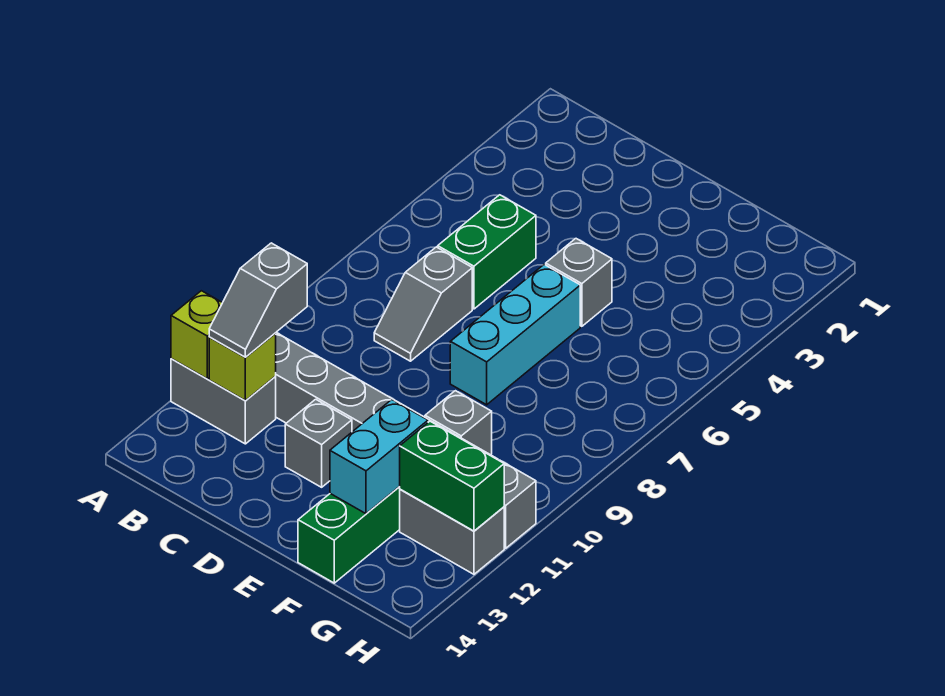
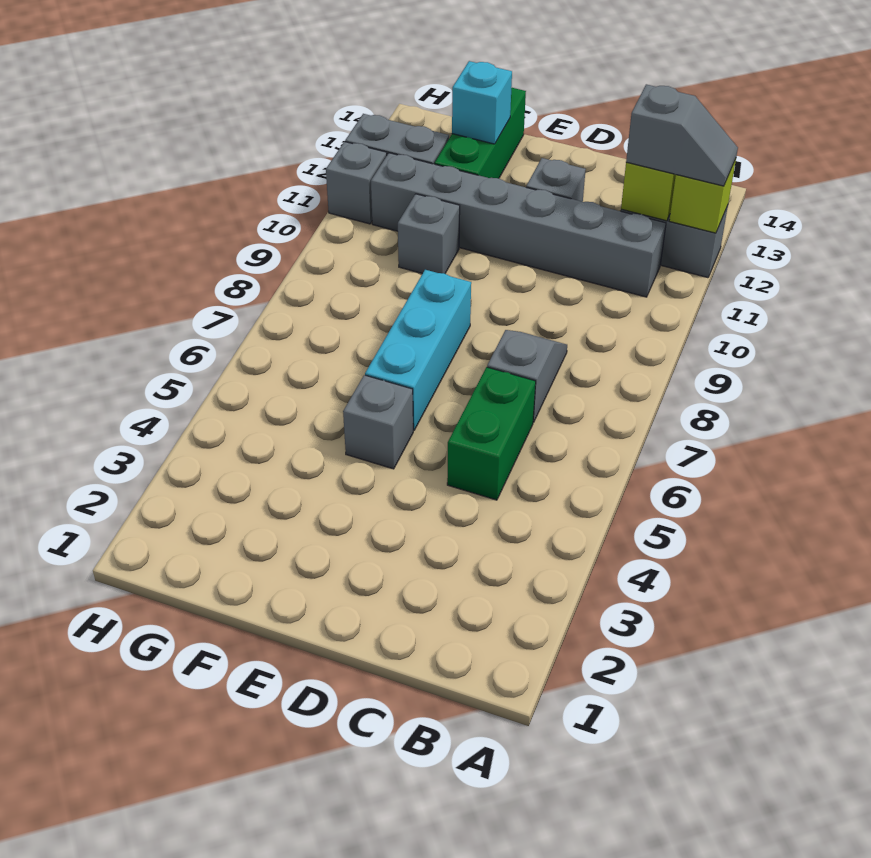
grey slope B11:B12 level 3 top 11 -> grey slope A12:B12 level 3 top B
cyan brick F12:F13 level 2 -> cyan brick F13 level 2
green brick G12:H12 level 2 -> none

